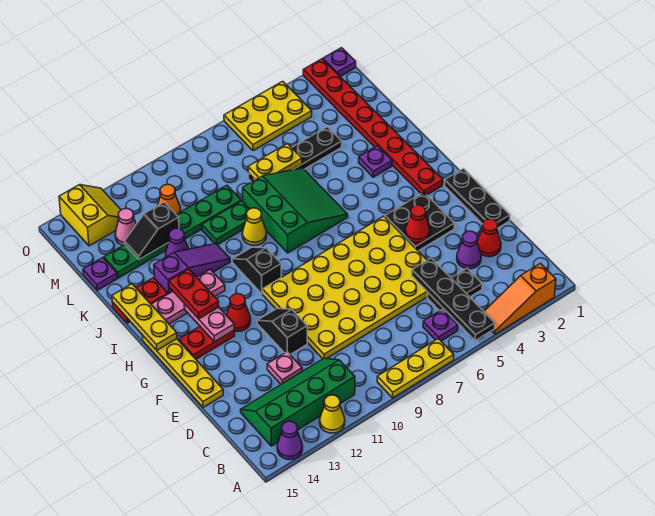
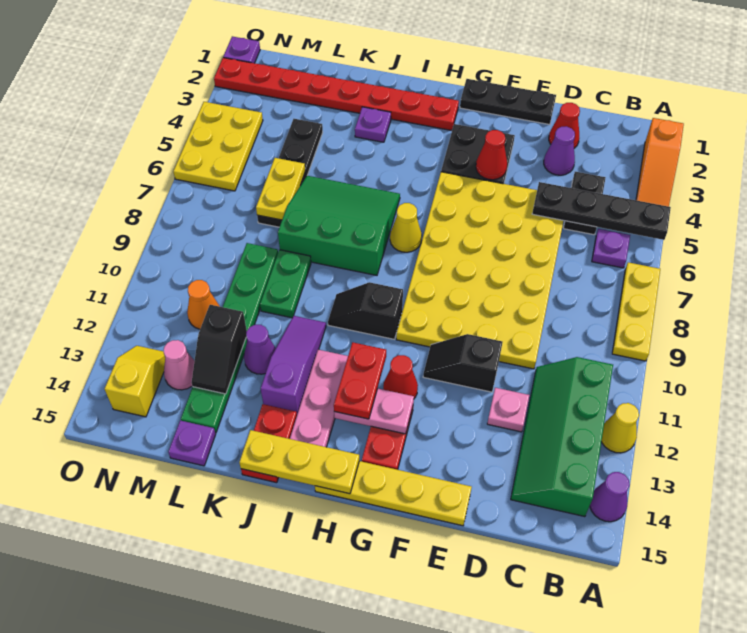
red plate H13:I13 level 3 -> red plate H12:H13 level 3
yellow cone J9 level 1 -> yellow cone H7 level 1
yellow slope N13:O14 level 1 top 14 -> yellow slope N13:N14 level 1 top 14

